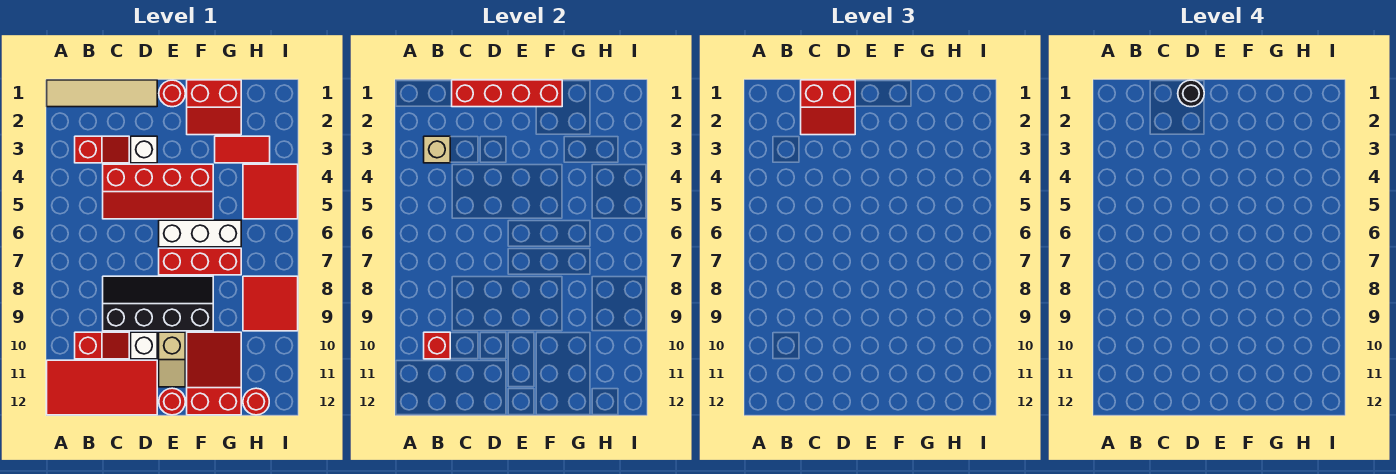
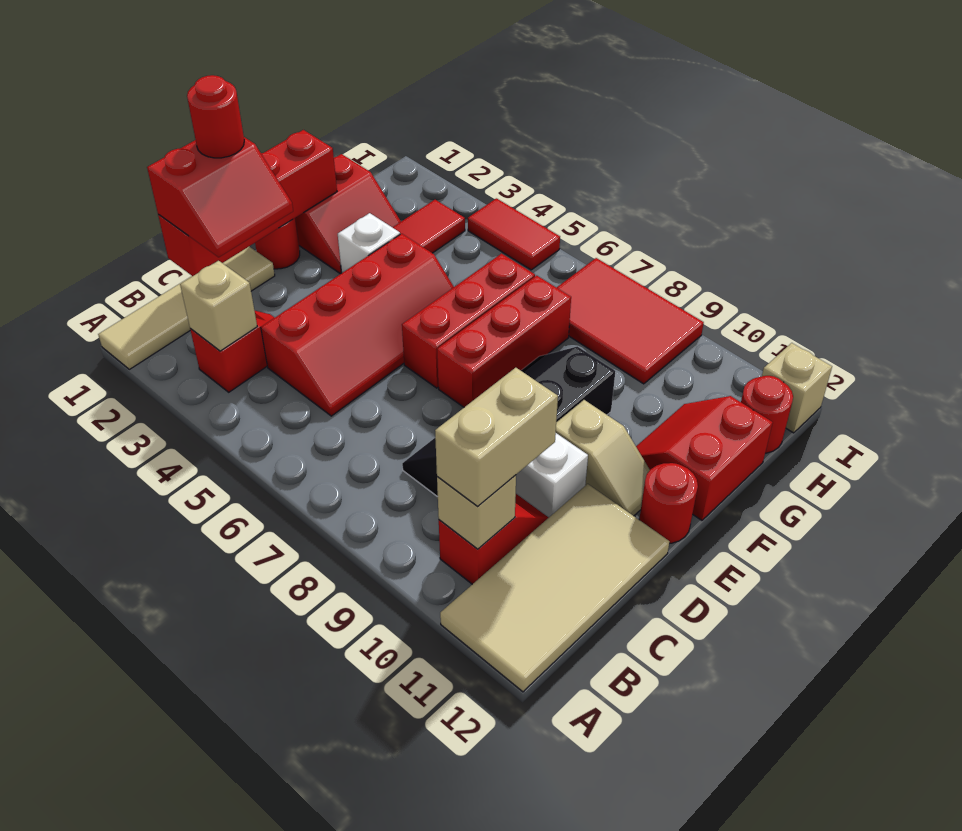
red tile A11:D12 level 1 -> tan tile A11:D12 level 1
red brick B10 level 2 -> tan brick B10 level 2
none -> tan brick B10:C10 level 3
black round brick D1 level 4 -> red round brick D1 level 4
white brick D3 level 1 -> white brick F3 level 1
white brick E6:G6 level 1 -> red brick E6:G6 level 1
red slope F10:G12 level 1 top 12 -> red slope F11:G12 level 1 top 12
red tile H4:I5 level 1 -> red tile I4:I5 level 1
red tile H8:I9 level 1 -> red tile H7:I9 level 1
none -> tan brick I12 level 1

